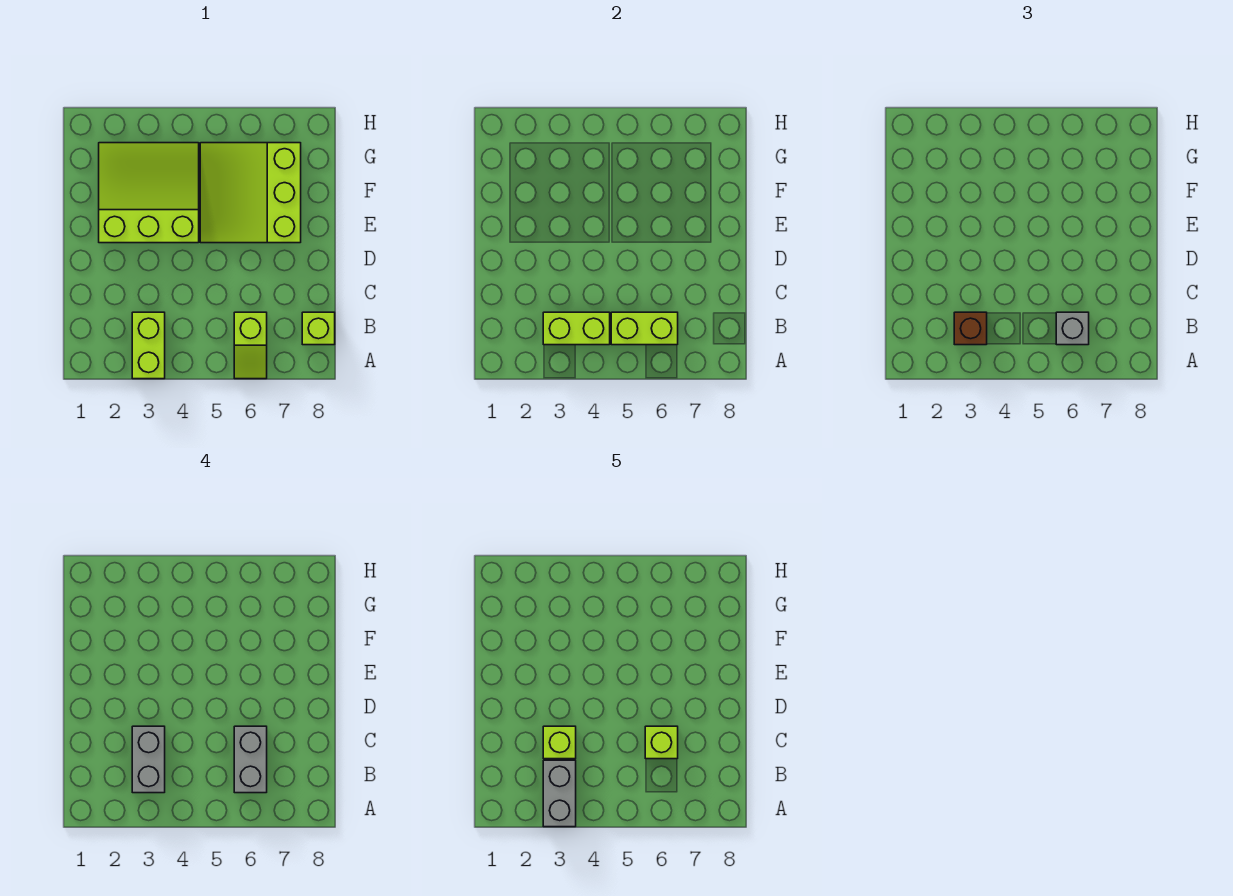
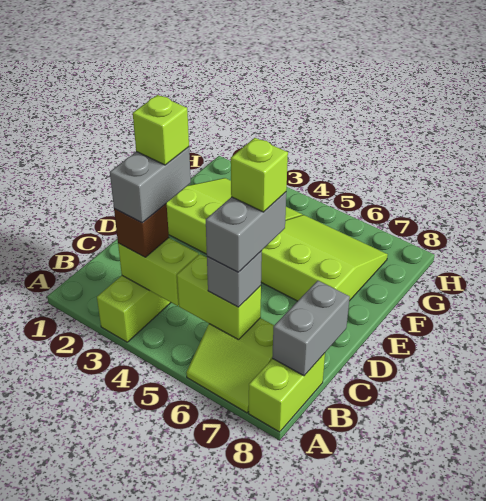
grey brick A3:B3 level 5 -> grey brick B8:C8 level 2
lime slope A6:B6 level 1 top B -> lime slope A6:B7 level 1 top B
lime brick B8 level 1 -> lime brick A8:B8 level 1
lime slope E5:G7 level 1 top 7 -> lime slope E5:G7 level 1 top E

